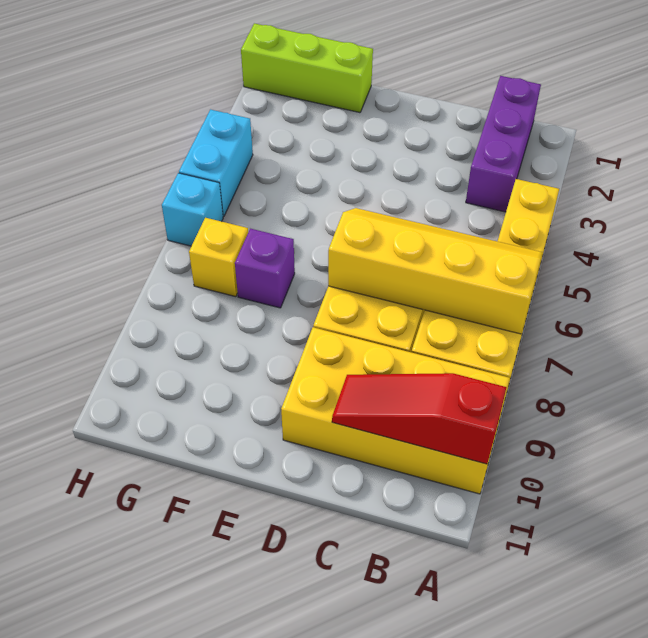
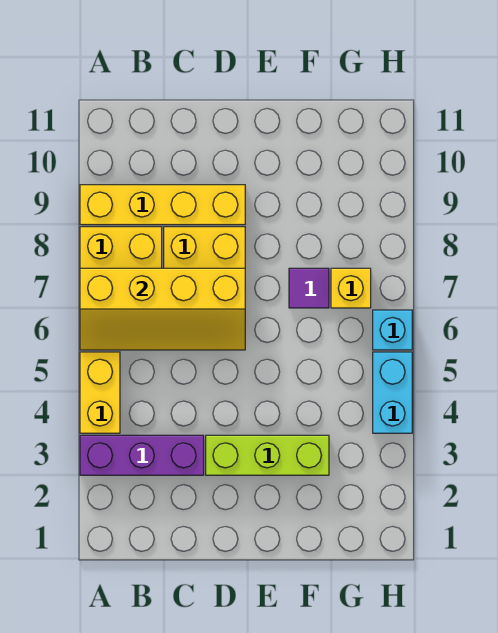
yellow brick A9:D10 level 1 -> yellow brick A9:D9 level 1
red slope A10:C10 level 2 top A -> none
purple brick B1:B3 level 1 -> purple brick A3:C3 level 1
lime brick F1:H1 level 1 -> lime brick D3:F3 level 1
purple brick F7 level 1 -> purple tile F7 level 1

